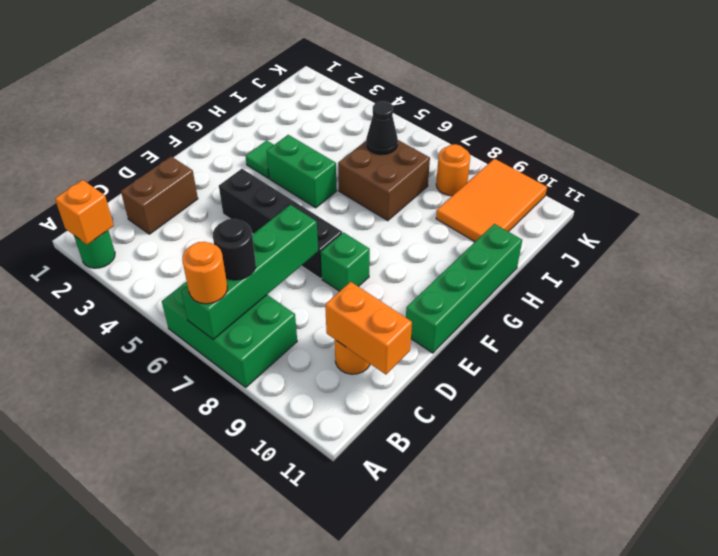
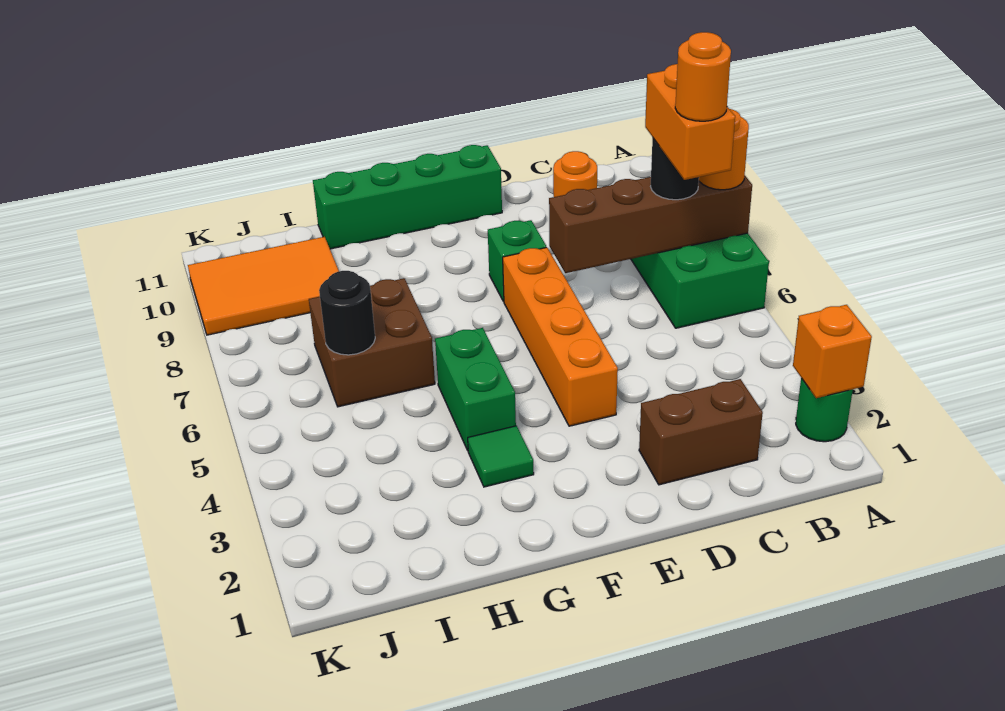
green brick A7:D7 level 2 -> brown brick A7:D7 level 2
orange brick C10:C11 level 2 -> orange brick B6:B7 level 4
black brick E4:E7 level 1 -> orange brick E4:E7 level 1
black cone I6 level 2 -> black round brick I6 level 2
orange round brick J8 level 1 -> orange round brick B6 level 5

